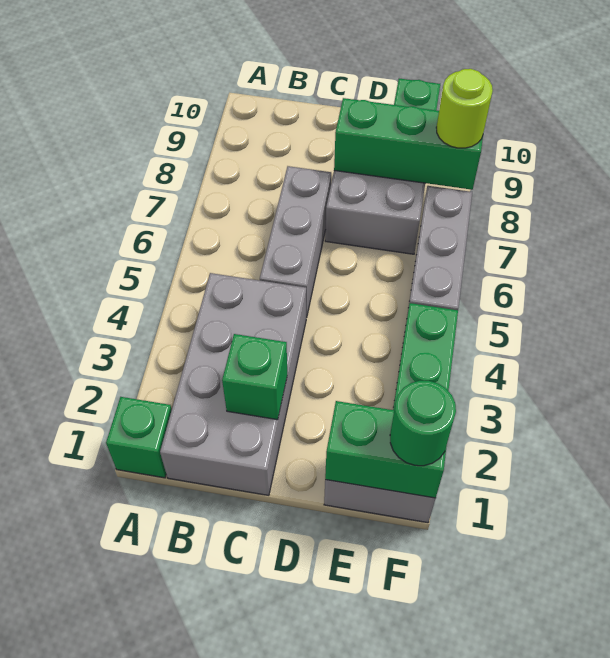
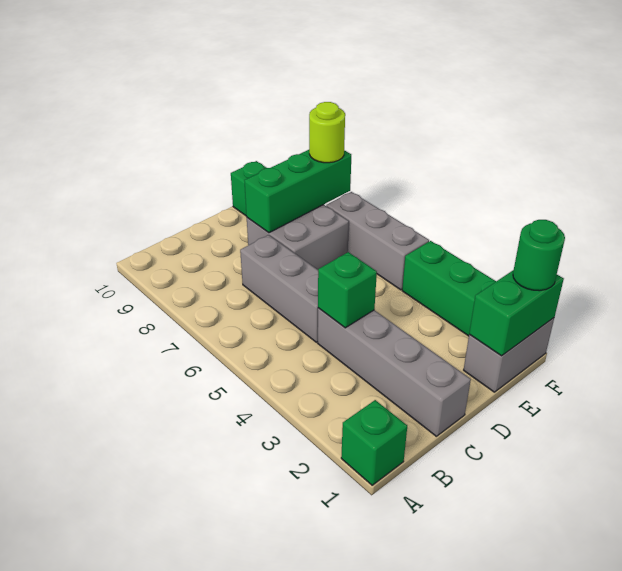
grey brick B1:C4 level 1 -> grey brick C1:C4 level 1
green brick C2 level 2 -> green brick C4 level 2

